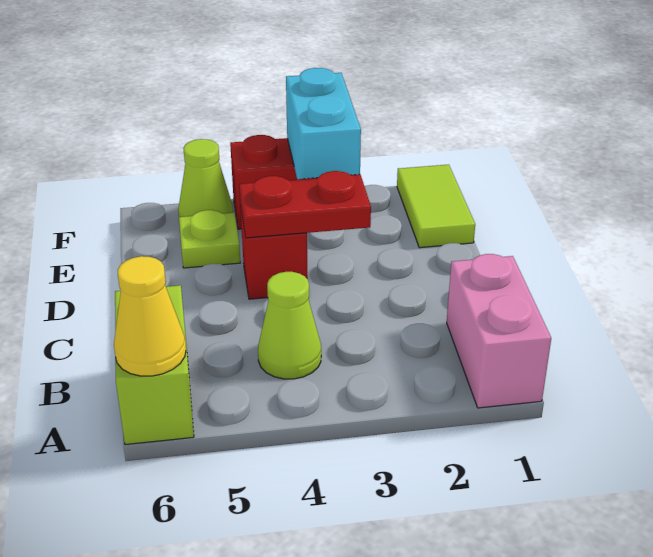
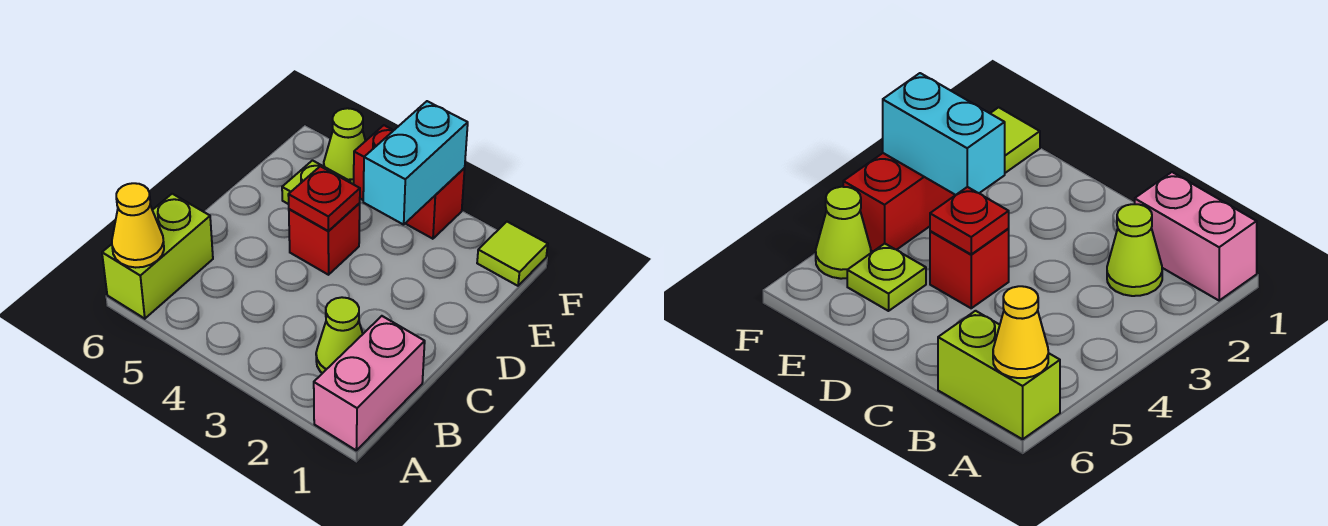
lime cone B4 level 1 -> lime cone B2 level 1
red plate D3:D4 level 2 -> red plate D4 level 2
lime tile E1:F1 level 1 -> lime tile F1 level 1

